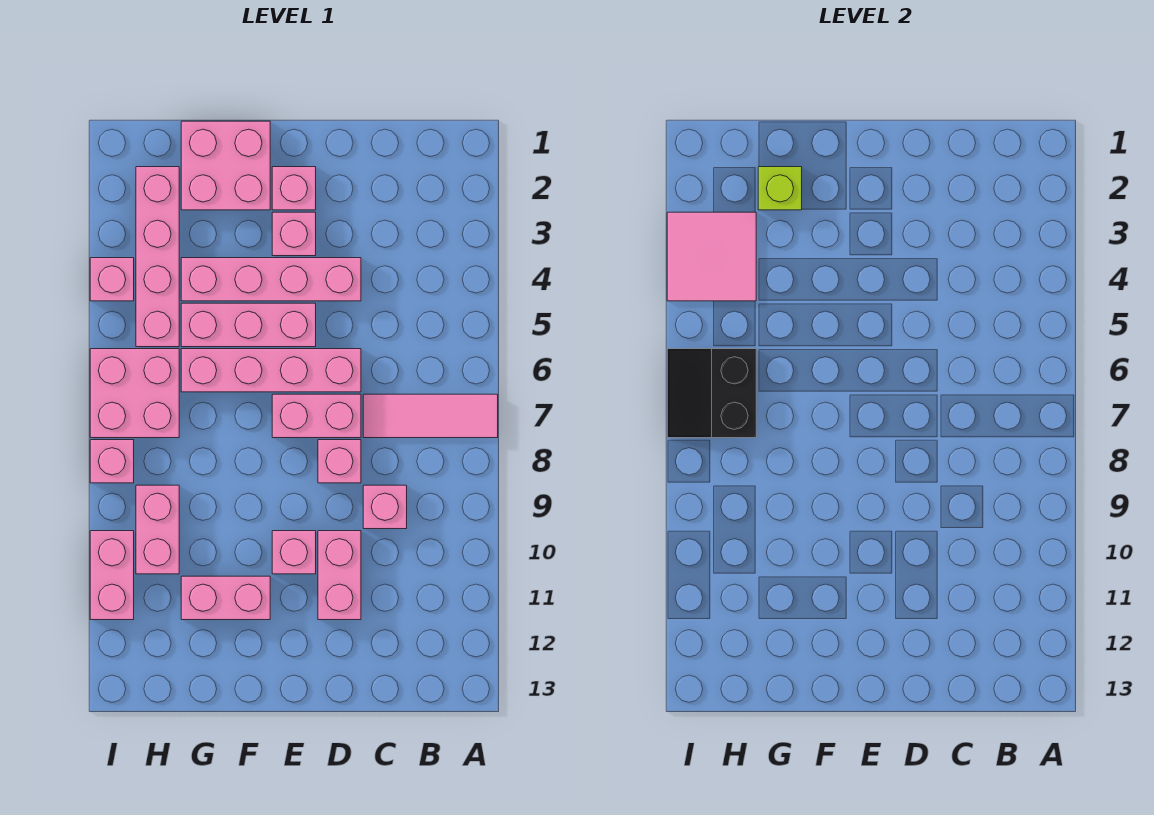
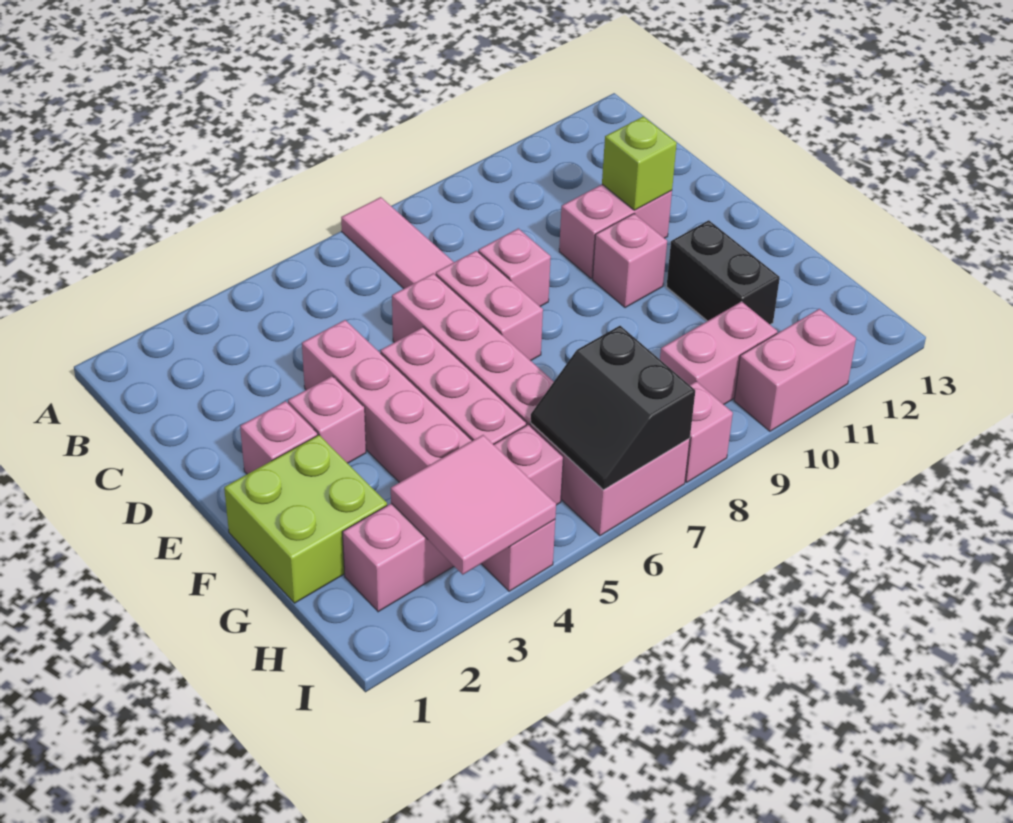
pink brick C9 level 1 -> none
pink brick F1:G2 level 1 -> lime brick F1:G2 level 1
pink brick F11:G11 level 1 -> black brick F11:G11 level 1
lime brick G2 level 2 -> lime brick D11 level 2
black slope H6:I7 level 2 top H -> black slope H6:I7 level 2 top 7

